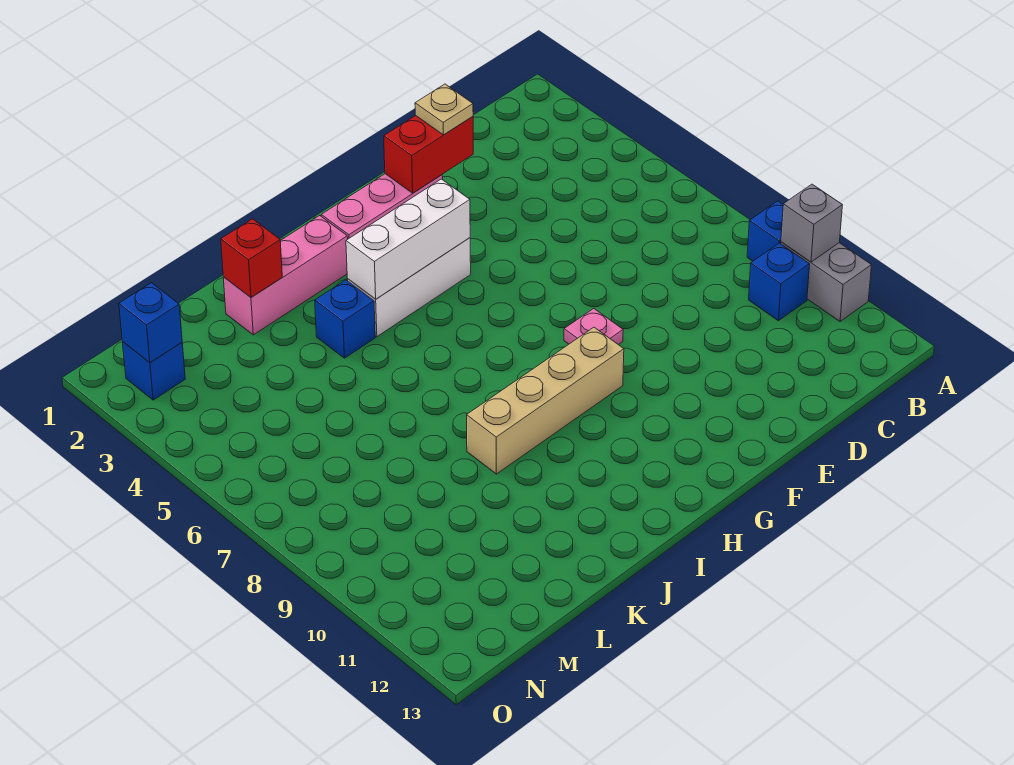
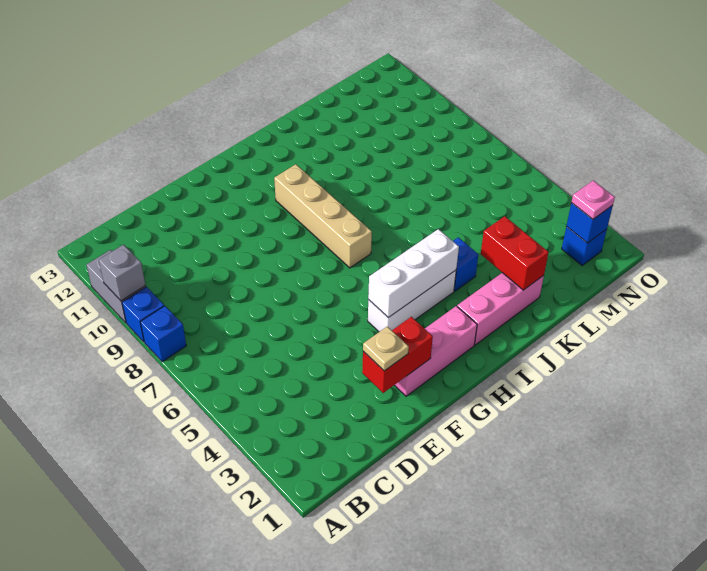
blue brick B10 level 1 -> blue brick A8 level 1
pink plate F8 level 1 -> pink plate N2 level 3
tan brick G9:J9 level 1 -> tan brick H7:H10 level 1
red brick K2 level 2 -> red brick K2:K3 level 2

